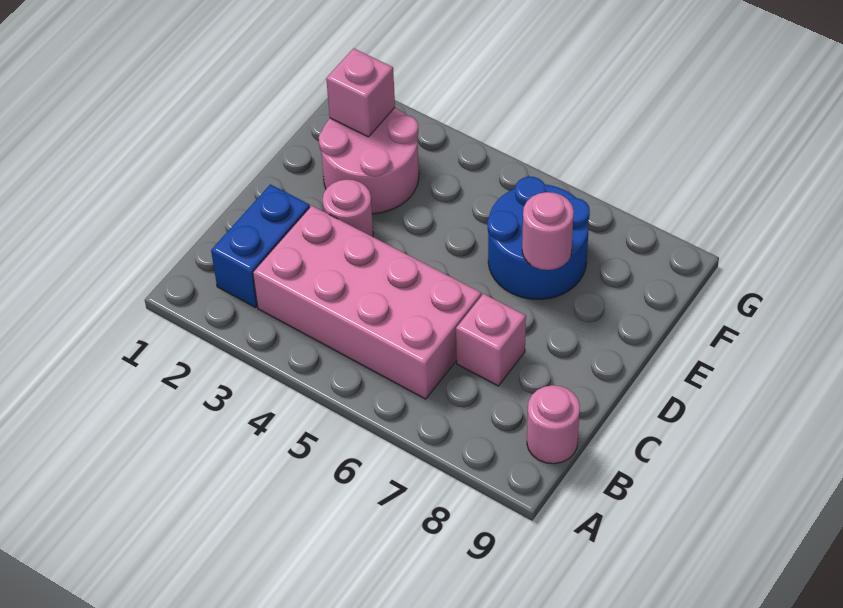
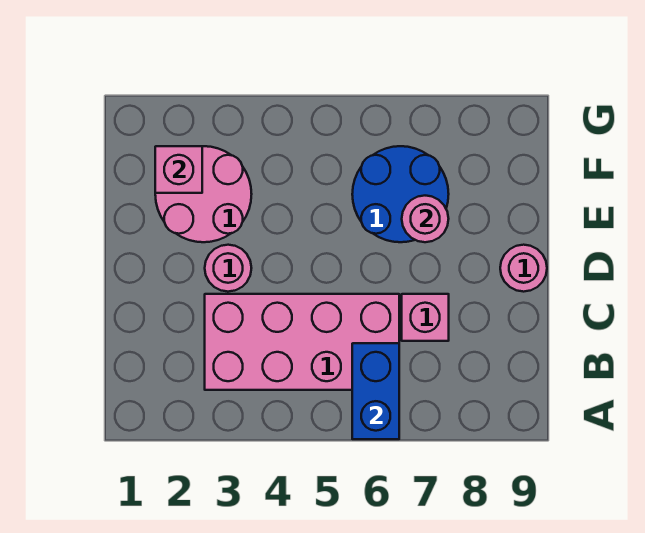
blue brick B2:C2 level 1 -> blue brick A6:B6 level 2
pink round brick B9 level 1 -> pink round brick D9 level 1

